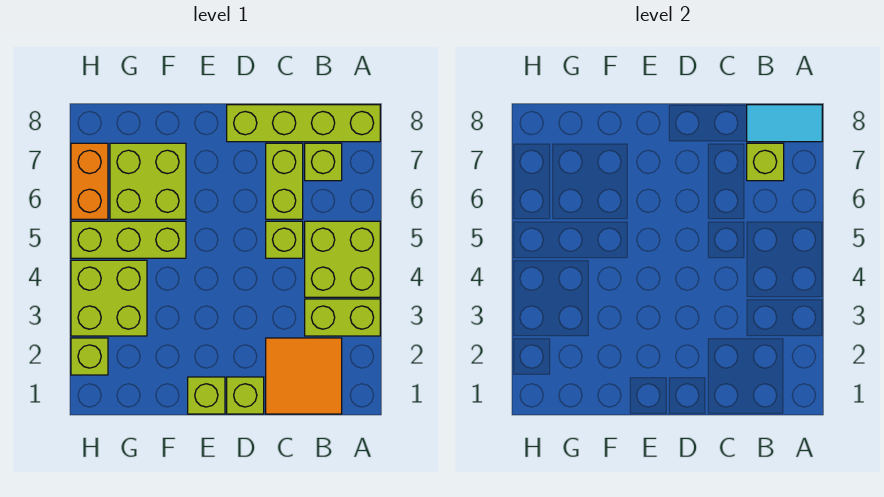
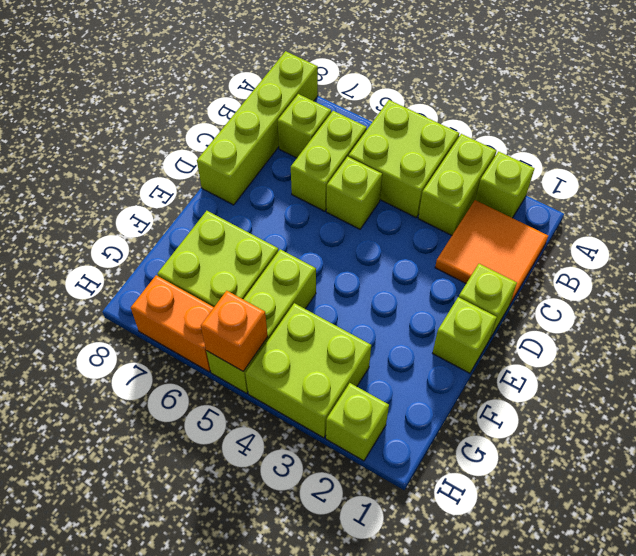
cyan tile A8:B8 level 2 -> none
lime brick B7 level 2 -> lime brick A2 level 1
lime brick C6:C7 level 1 -> lime brick B6:C6 level 1
none -> orange brick H5 level 2

